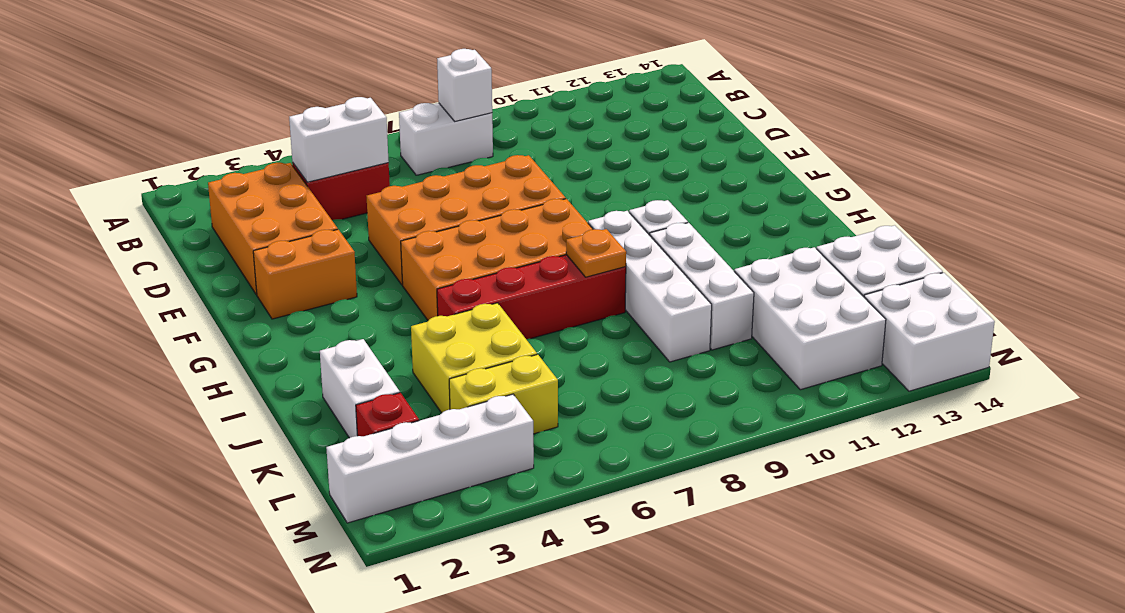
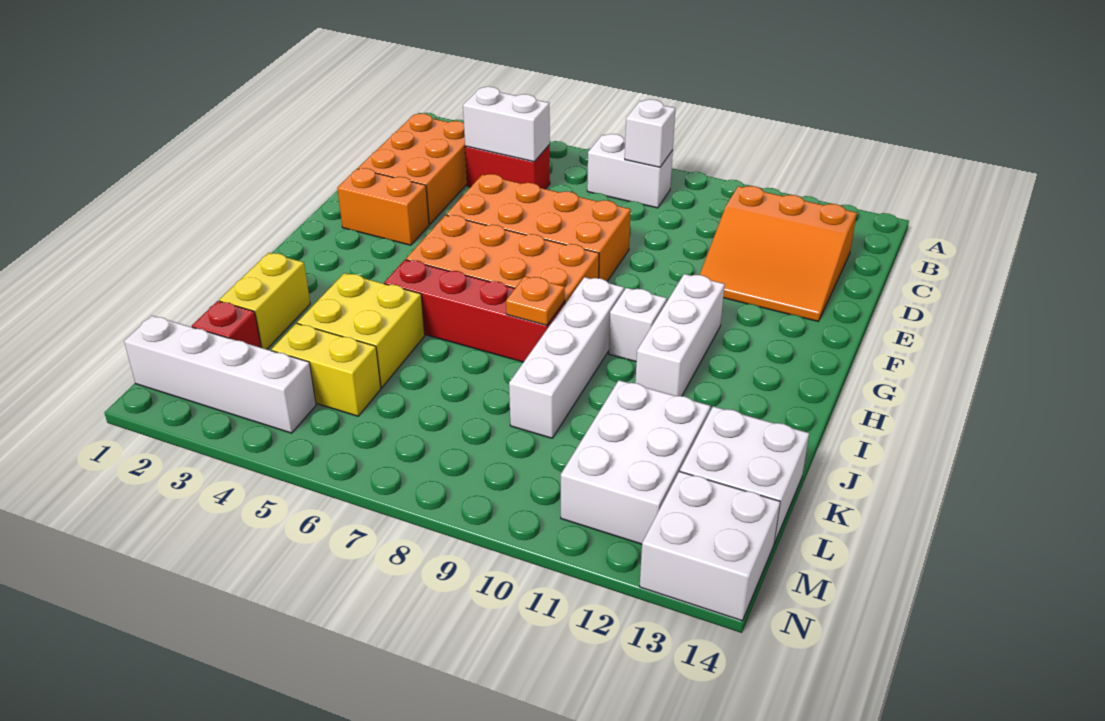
none -> orange slope C11:E13 level 1 top C
white brick I10:K10 level 1 -> white brick G11:I11 level 1
white brick J2:K2 level 1 -> yellow brick J2:K2 level 1

